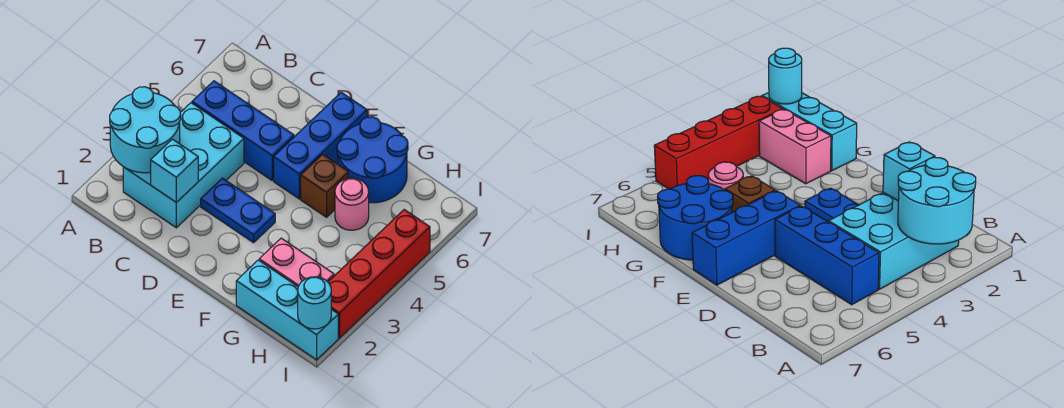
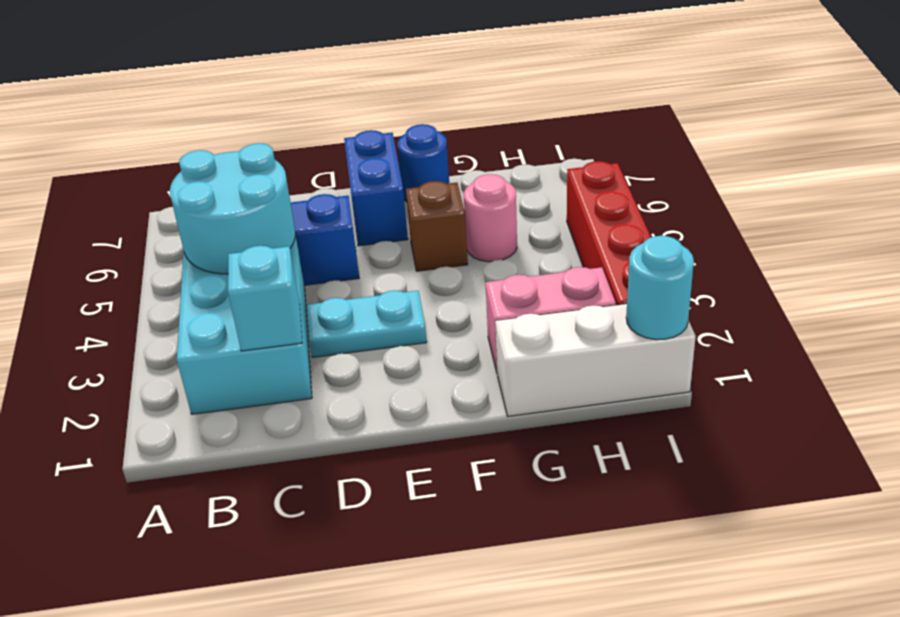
cyan round brick A2:B3 level 2 -> cyan round brick B4:C5 level 2
blue plate D3:E3 level 1 -> cyan plate D3:E3 level 1
blue brick E5:E7 level 1 -> blue brick E6:E7 level 1
blue round brick F6:G7 level 1 -> blue round brick F7 level 1
cyan brick G1:I1 level 1 -> white brick G1:I1 level 1

